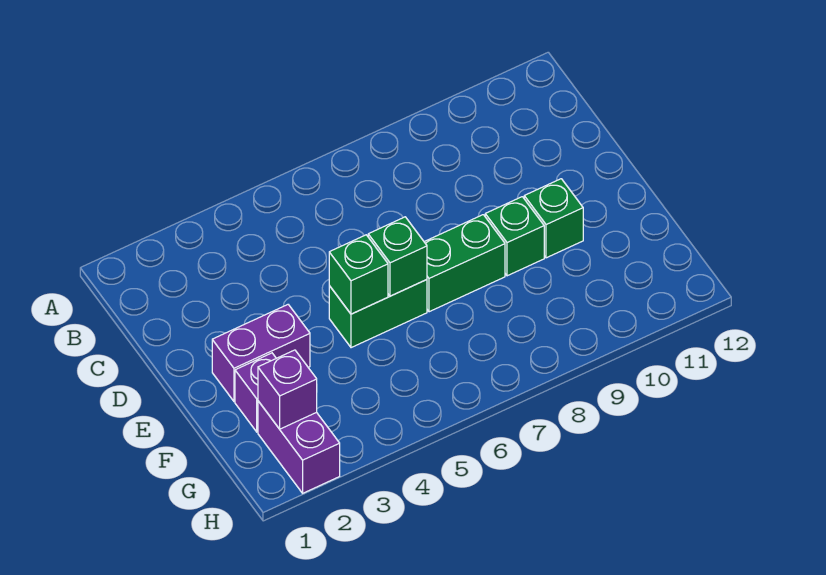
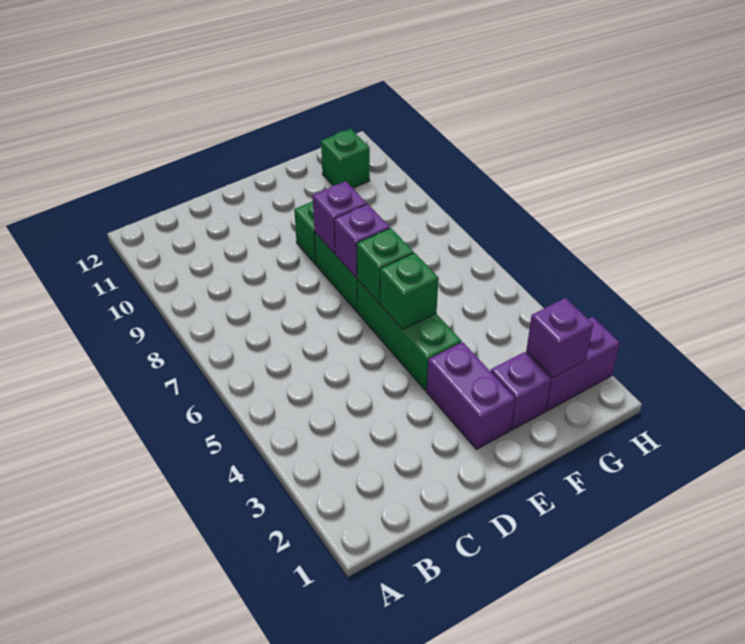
green brick E5:E6 level 1 -> green brick E4:E6 level 1
none -> purple brick E7 level 2
none -> purple brick E8 level 2
green brick E10 level 1 -> green brick G11 level 1

